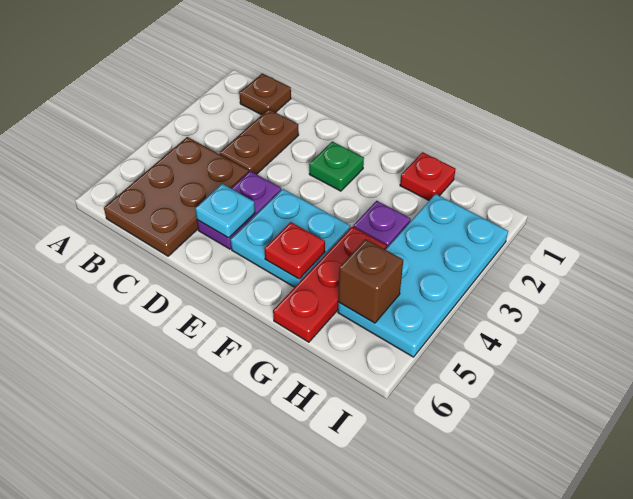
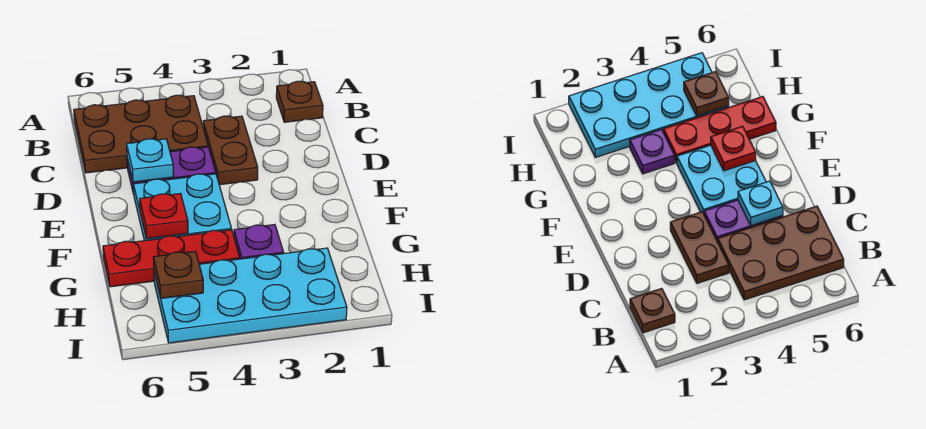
brown plate C2:C3 level 1 -> brown plate C3:D3 level 1
green plate E2 level 1 -> none
red plate G1 level 1 -> none
brown brick H5 level 2 -> brown plate H5 level 2

